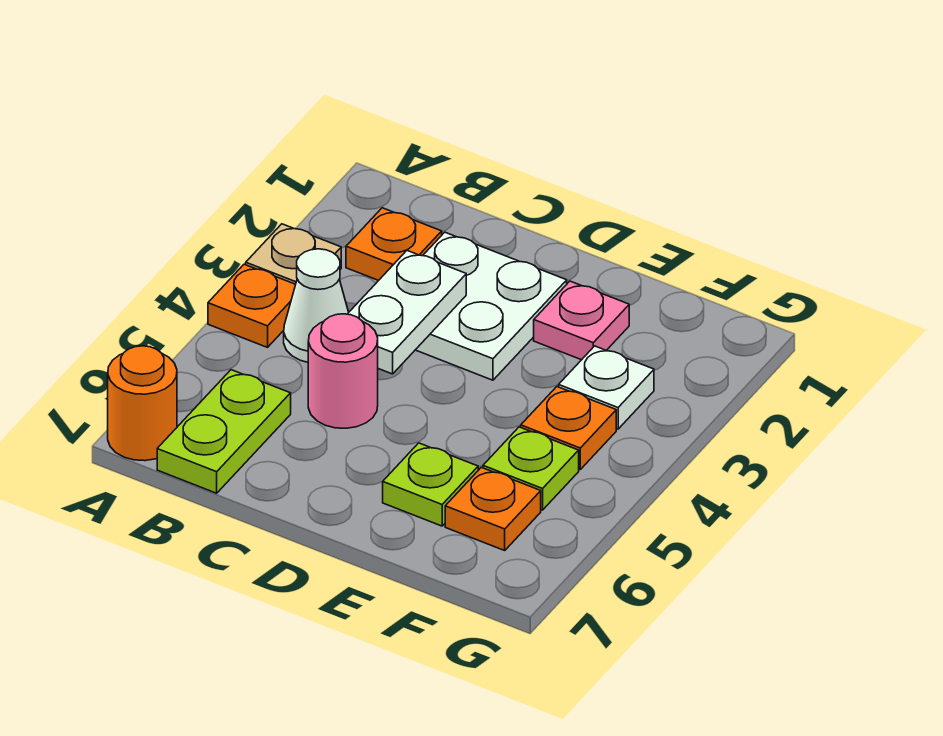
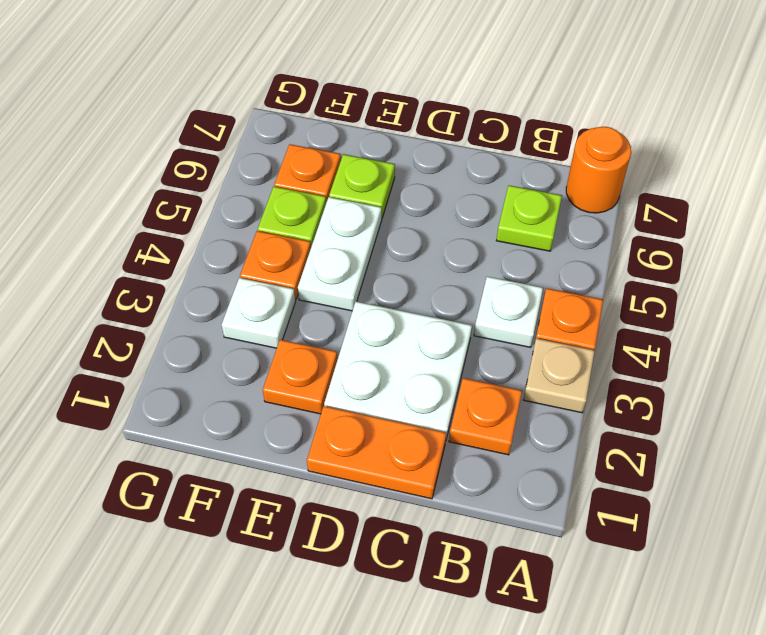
white cone B4 level 1 -> white plate B4 level 1
lime plate B6:B7 level 1 -> lime plate B6 level 1
none -> orange plate C1:D1 level 1
white plate C3:C4 level 2 -> white plate E4:E5 level 1
pink round brick C5 level 1 -> none
pink plate E2 level 1 -> orange plate E2 level 1

